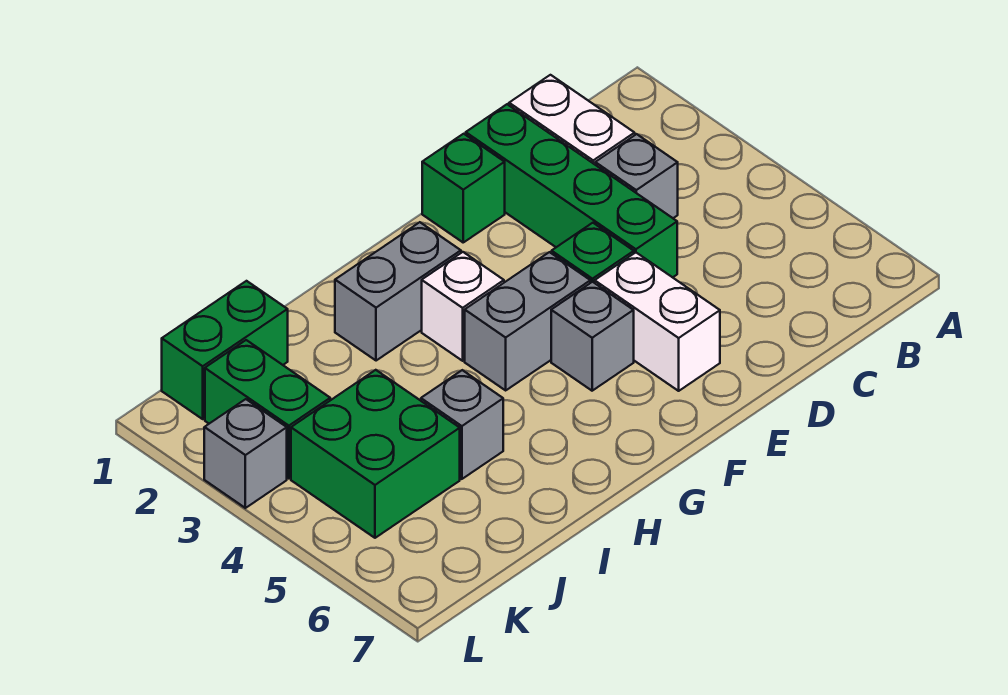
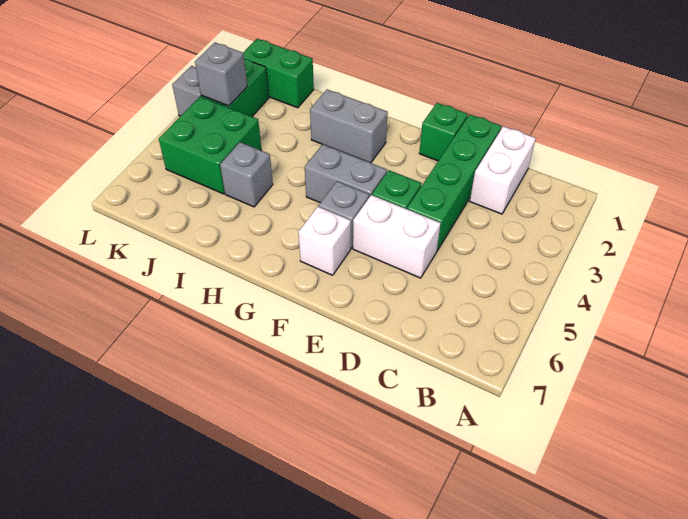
grey brick C3 level 1 -> grey brick K3 level 2
white brick E5:E6 level 1 -> white brick D5:E5 level 1
white brick G3 level 1 -> white brick F6 level 1

